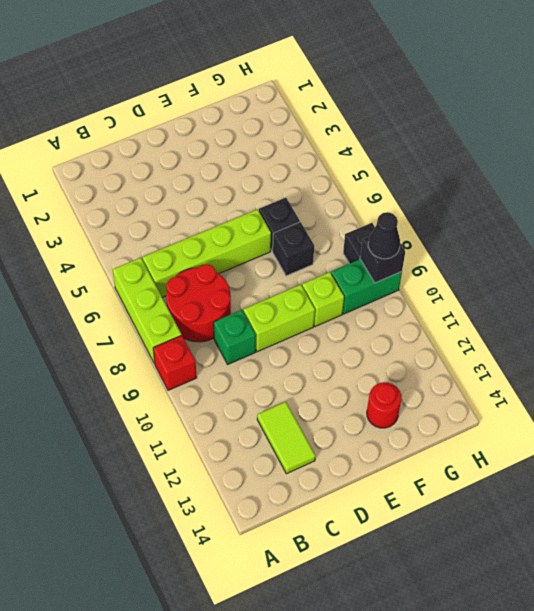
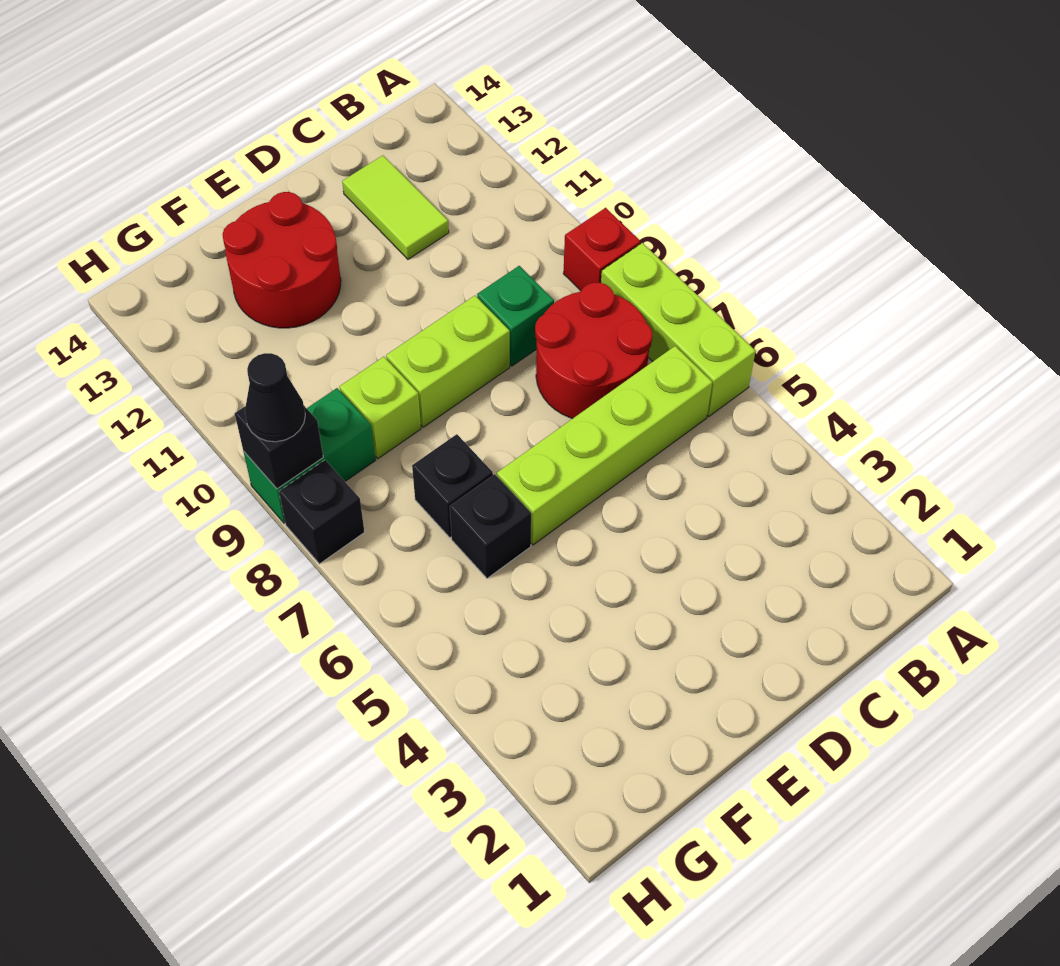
red round brick F13 level 1 -> red round brick E12:F13 level 1

